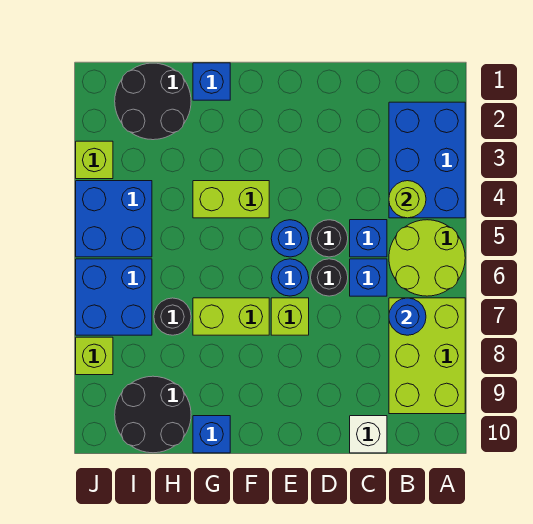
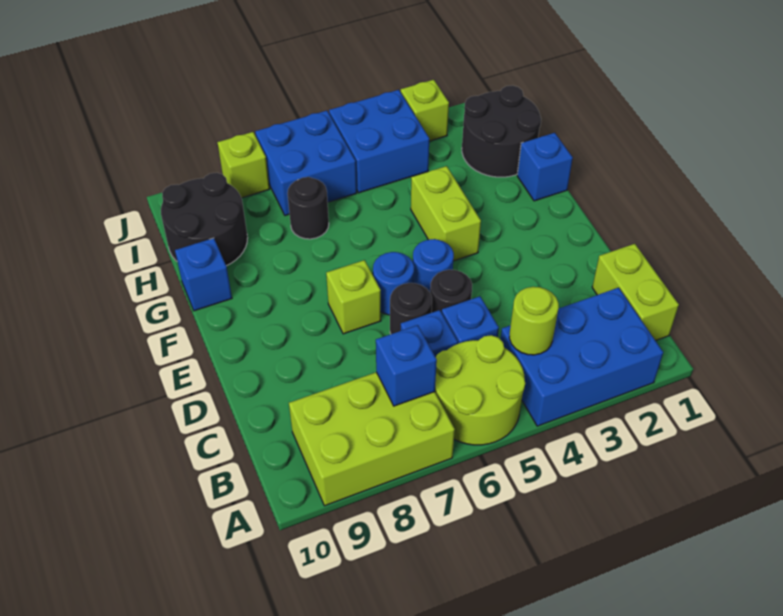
blue round brick B7 level 2 -> blue brick B7 level 2
white brick C10 level 1 -> none
lime brick F7:G7 level 1 -> lime brick B1:C1 level 1

